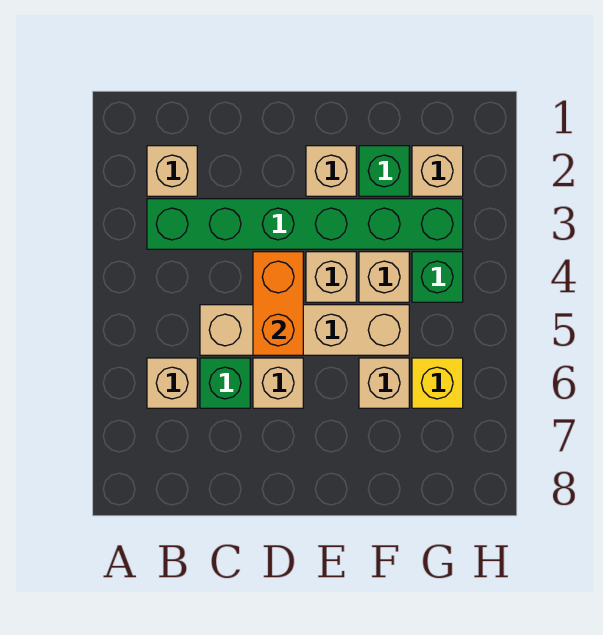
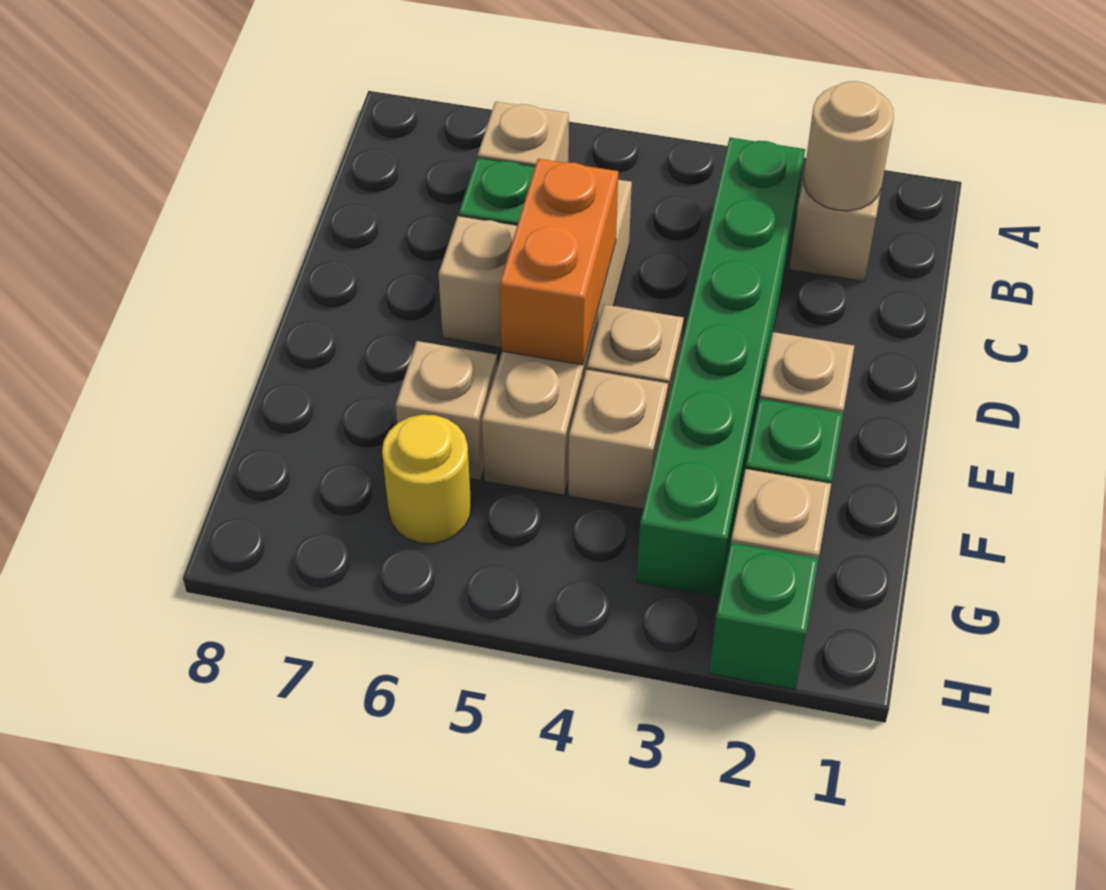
none -> tan round brick B2 level 2
orange brick D4:D5 level 2 -> orange brick D5:E5 level 2
green brick G4 level 1 -> green brick H2 level 1
yellow brick G6 level 1 -> yellow round brick G6 level 1

